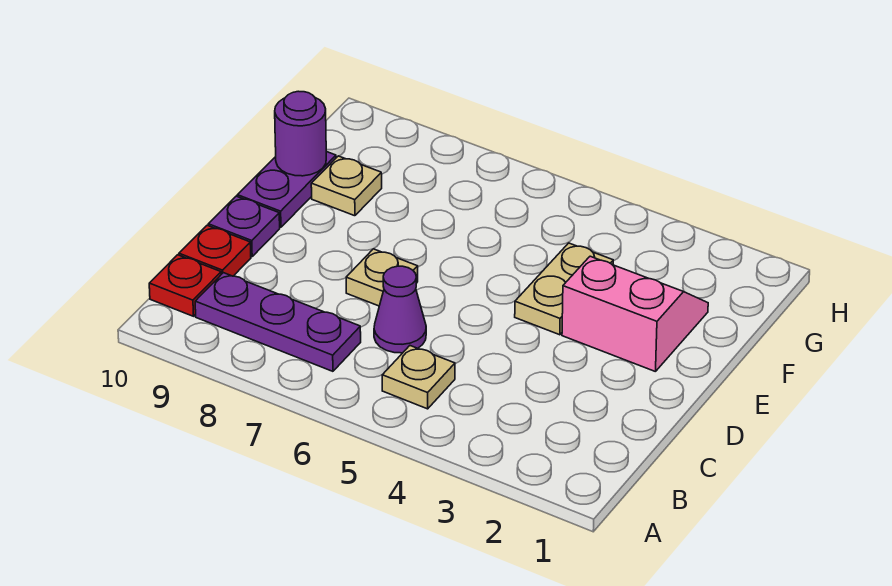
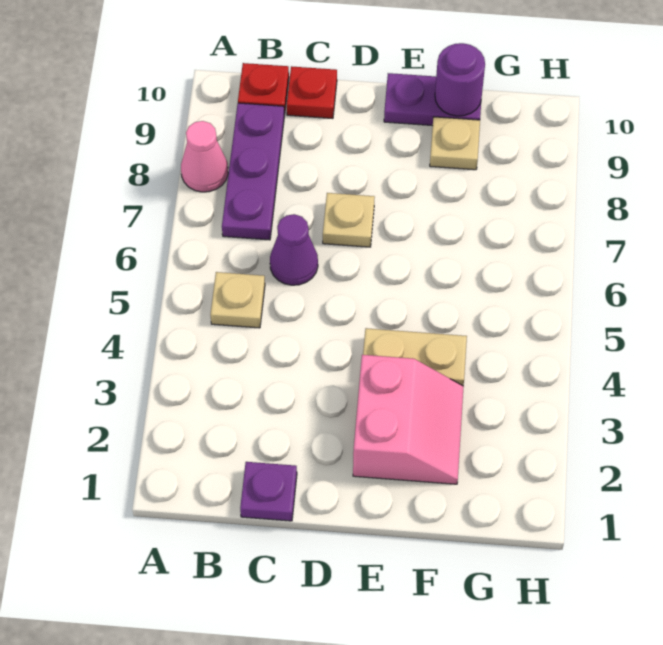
none -> pink cone A8 level 1
purple plate D10 level 1 -> purple plate C1 level 1

